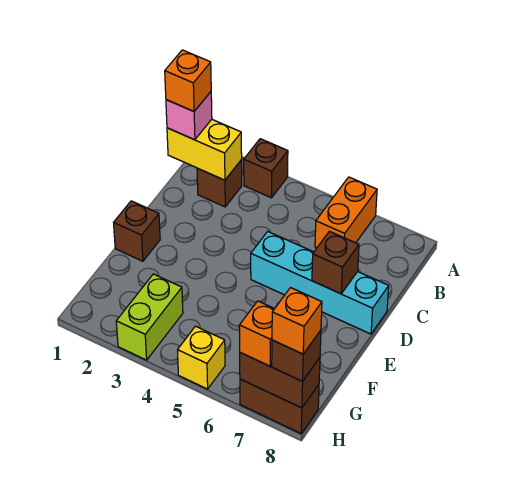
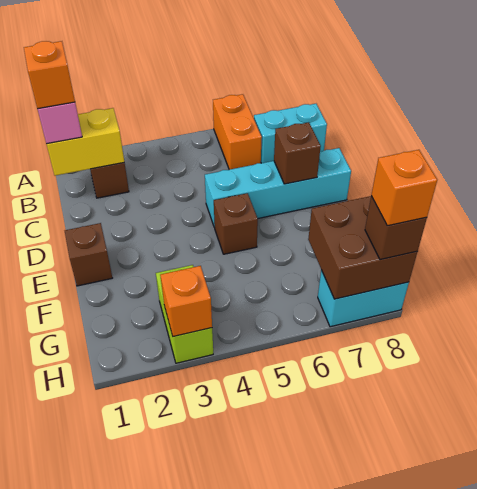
brown brick A3 level 1 -> brown brick E5 level 1
none -> cyan brick B7:B8 level 1
yellow brick H5 level 1 -> none
brown brick H7:H8 level 1 -> cyan brick H7:H8 level 1
brown brick H7:H8 level 2 -> brown brick G7:H8 level 2
orange brick H7 level 3 -> orange brick H3 level 2

